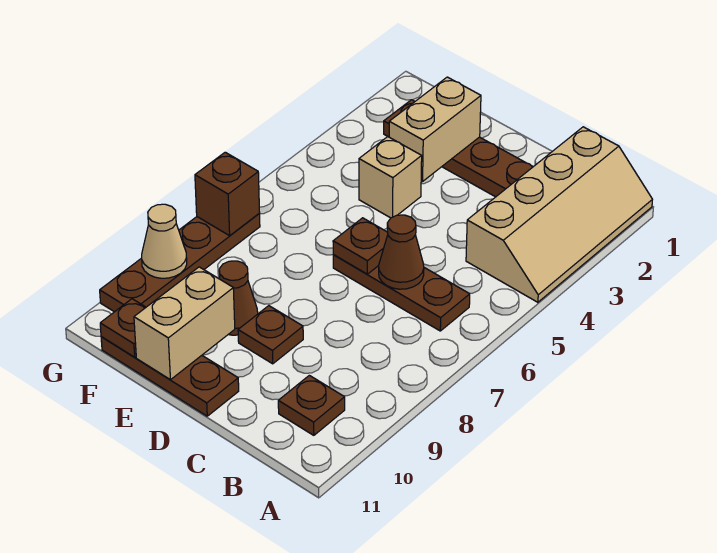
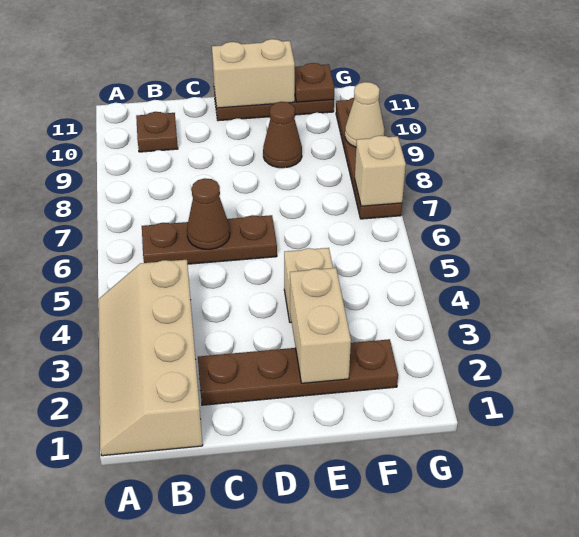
brown plate D6 level 2 -> none
brown plate D9 level 1 -> none
tan brick E10:E11 level 2 -> tan brick D11:E11 level 2
brown brick G7 level 2 -> tan brick G7 level 2

